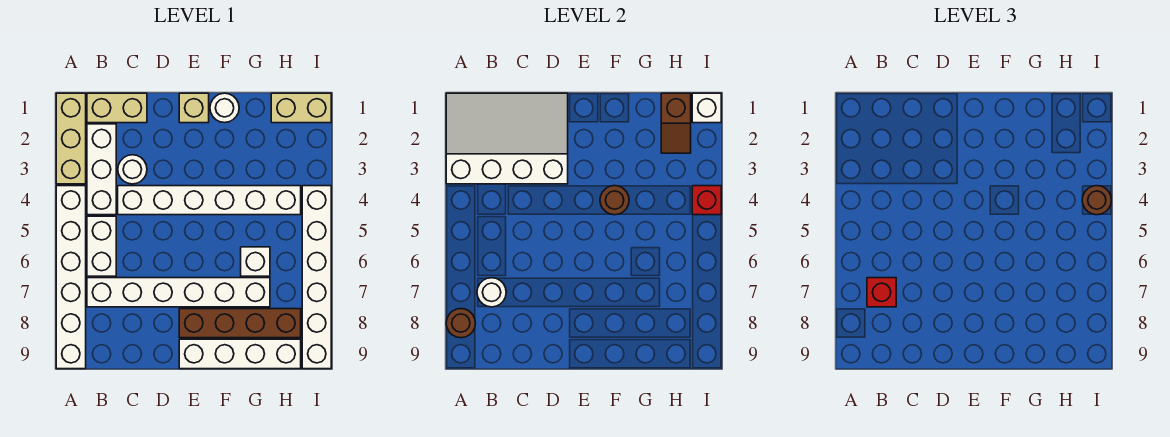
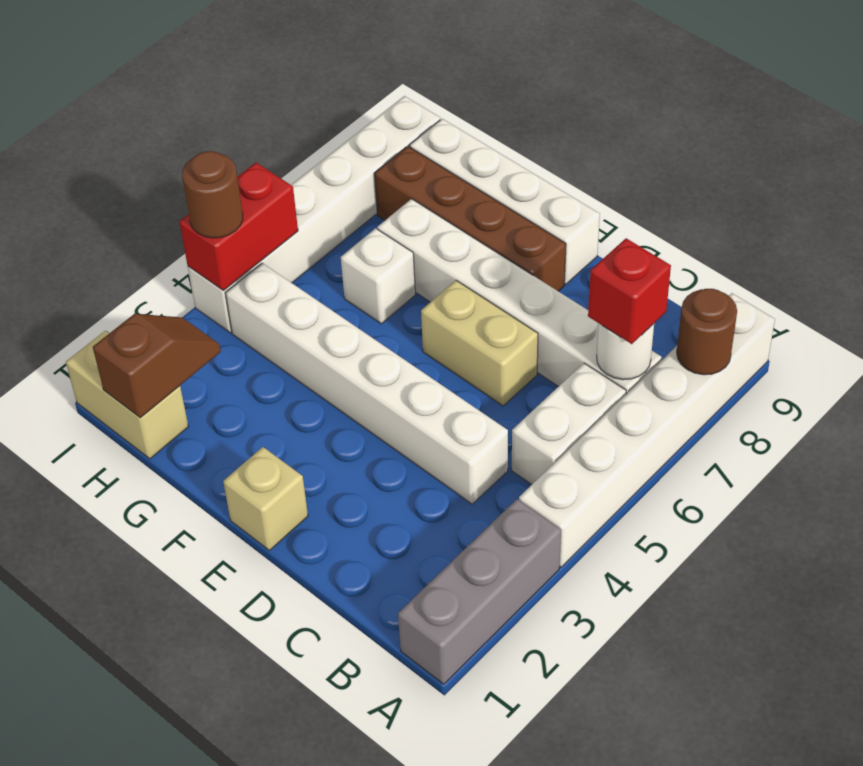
tan brick A1:A3 level 1 -> grey brick A1:A3 level 1
white slope A1:D3 level 2 top 3 -> none
tan brick B1:C1 level 1 -> tan brick D6:E6 level 1
white brick B2:B4 level 1 -> none
white round brick C3 level 1 -> none
white round brick F1 level 1 -> none
brown round brick F4 level 2 -> none
white brick I1 level 2 -> none
red brick I4 level 2 -> red brick I4:I5 level 2

